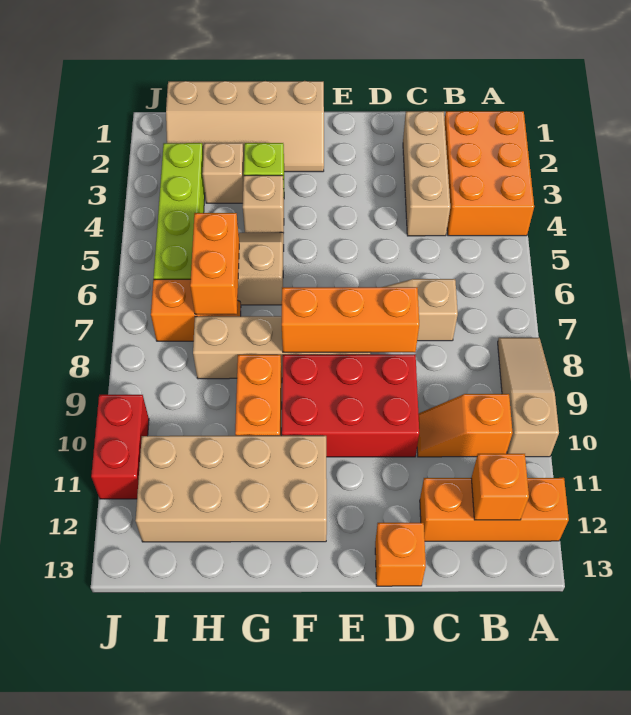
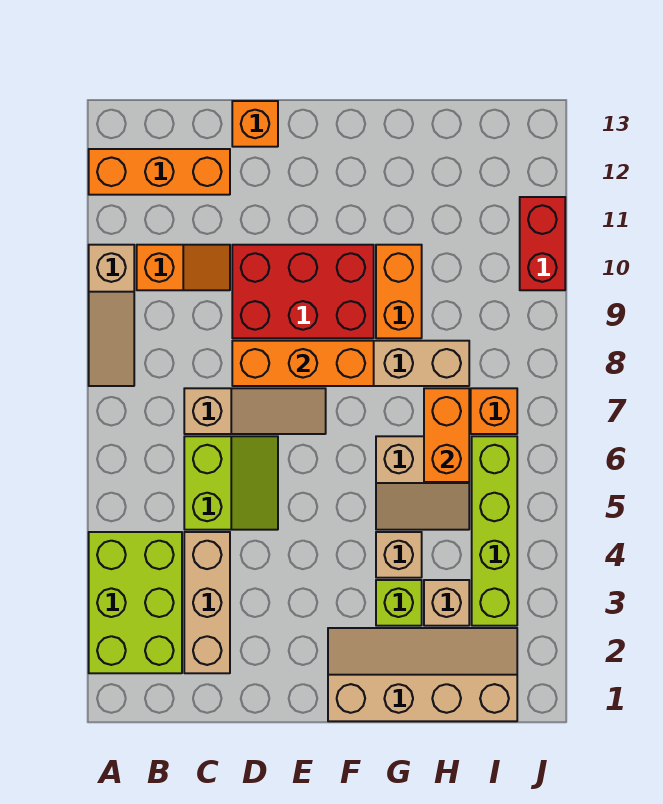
orange brick A2:B4 level 1 -> lime brick A2:B4 level 1
orange brick B12 level 2 -> none
none -> lime slope C5:D6 level 1 top C
tan brick F11:I12 level 1 -> none

